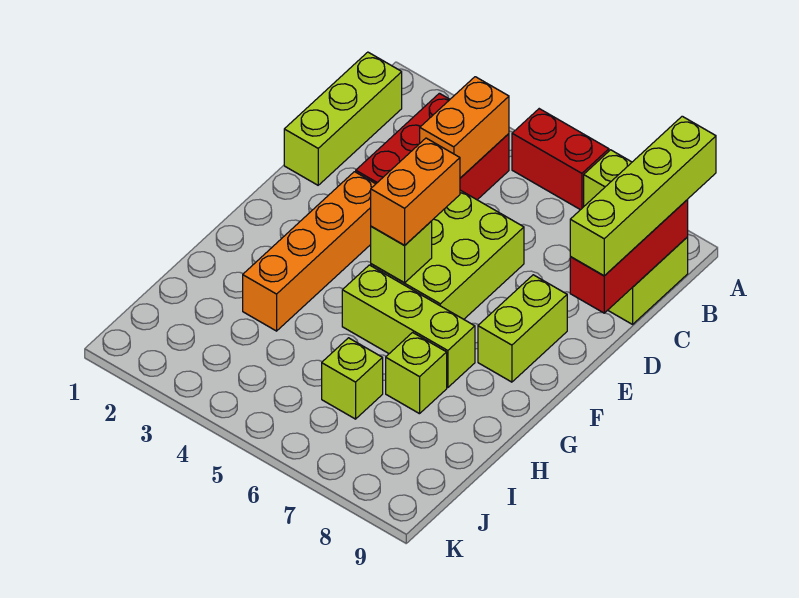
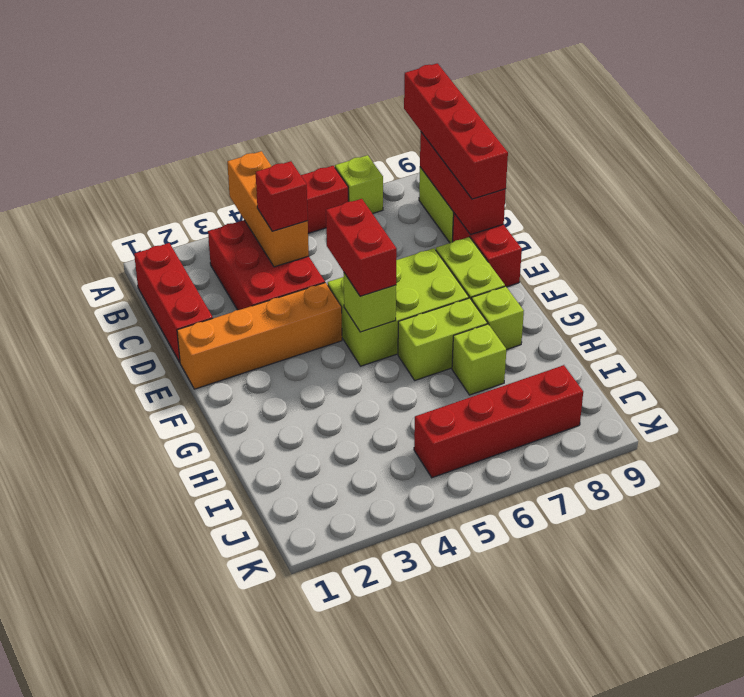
lime brick A9:D9 level 3 -> red brick A9:D9 level 3
lime brick B1:D1 level 1 -> red brick B1:D1 level 1
orange brick B4:C4 level 2 -> orange brick A4:C4 level 2
none -> red brick C4 level 3
lime brick D5:F6 level 1 -> lime brick E5:F7 level 1
none -> red brick D9:E9 level 1
orange brick E3:H3 level 1 -> orange brick E1:E4 level 1
orange brick E5:F5 level 3 -> red brick E5:F5 level 3
lime brick G5:G7 level 1 -> lime brick G6:G7 level 1
lime brick I6 level 1 -> lime brick G8 level 1
none -> red brick J5:J8 level 1

